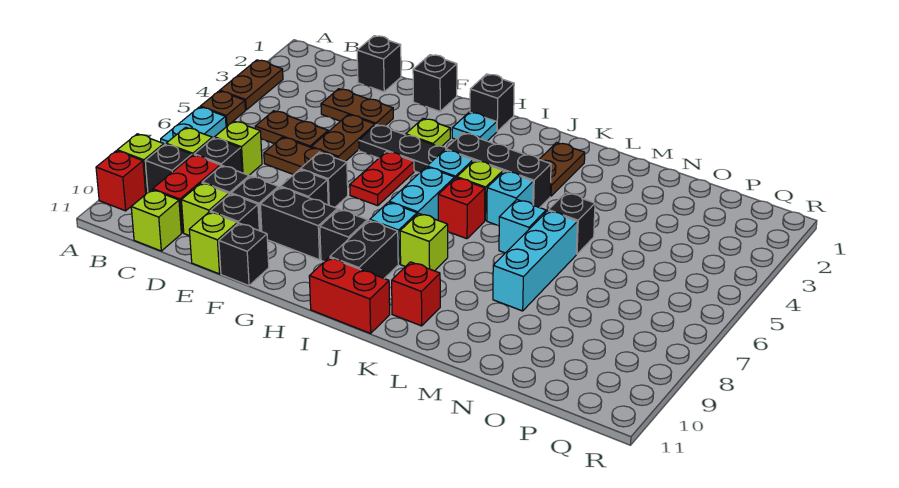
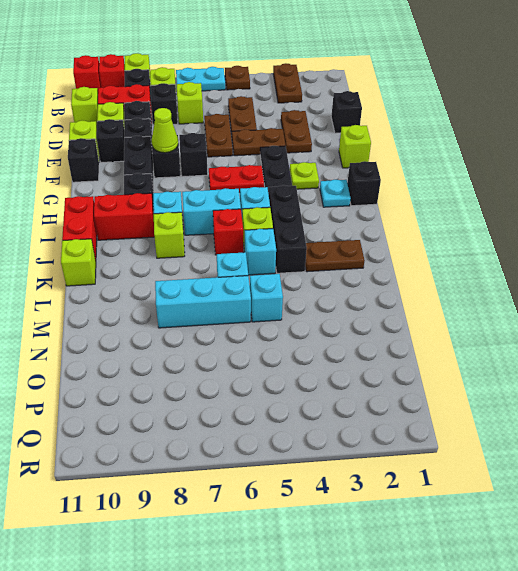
brown plate A3:A4 level 1 -> brown plate A3:B3 level 1
black brick F1 level 1 -> lime brick F1 level 1
none -> lime cone F8 level 2
black brick I9:I10 level 1 -> red brick I9:I10 level 1
red brick K10 level 1 -> red brick A11 level 1
none -> lime brick K11 level 1
black brick M5 level 1 -> cyan brick M5 level 1

